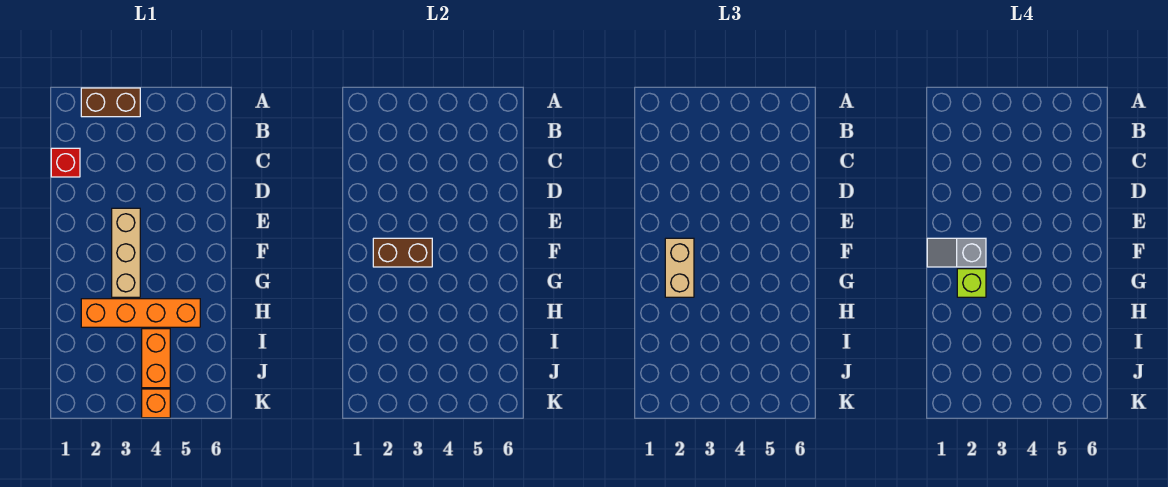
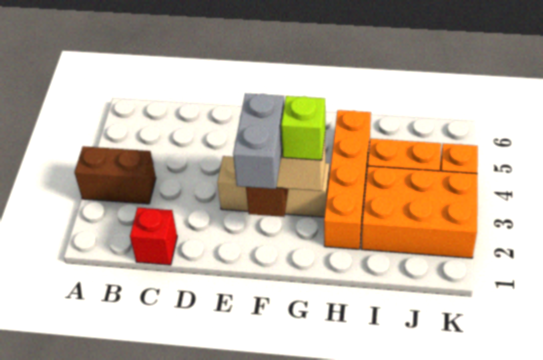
brown brick A2:A3 level 1 -> brown brick A3:B3 level 1
grey slope F1:F2 level 4 top 2 -> grey brick F1:F2 level 4
none -> orange brick I2:K3 level 1

